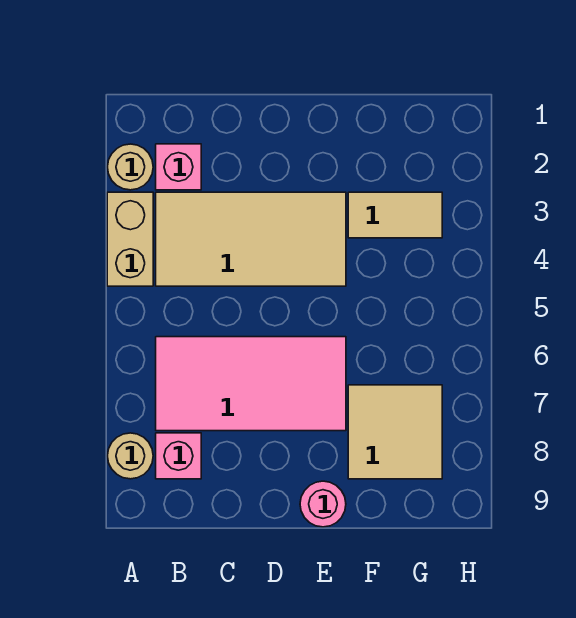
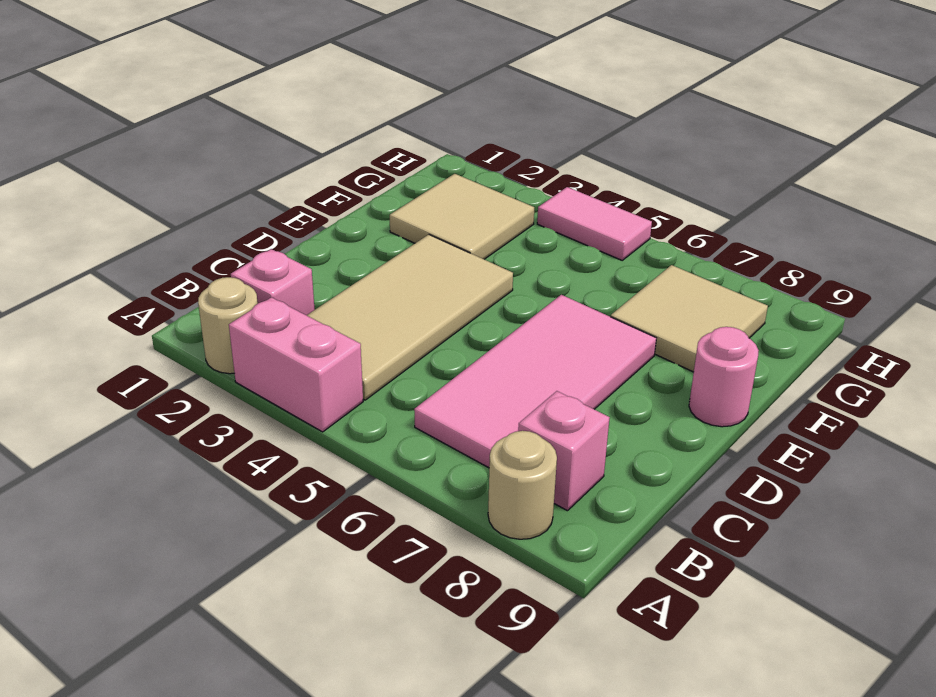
tan brick A3:A4 level 1 -> pink brick A3:A4 level 1
tan tile F3:G3 level 1 -> tan tile F2:G3 level 1
none -> pink tile H4:H5 level 1

